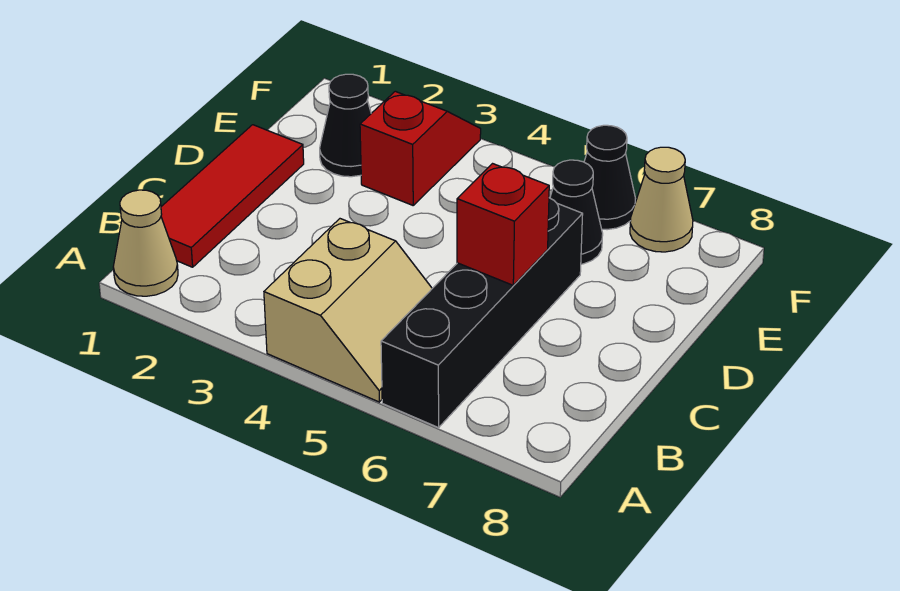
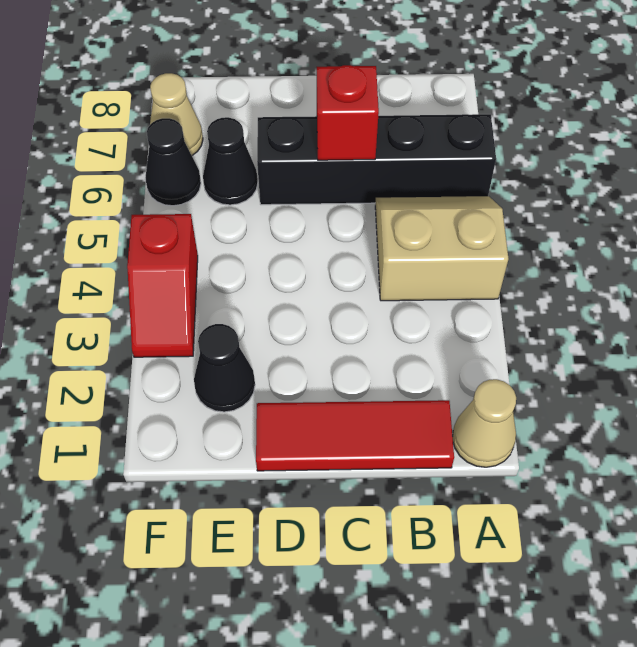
red slope E3:F3 level 1 top E -> red slope F3:F4 level 1 top 4

